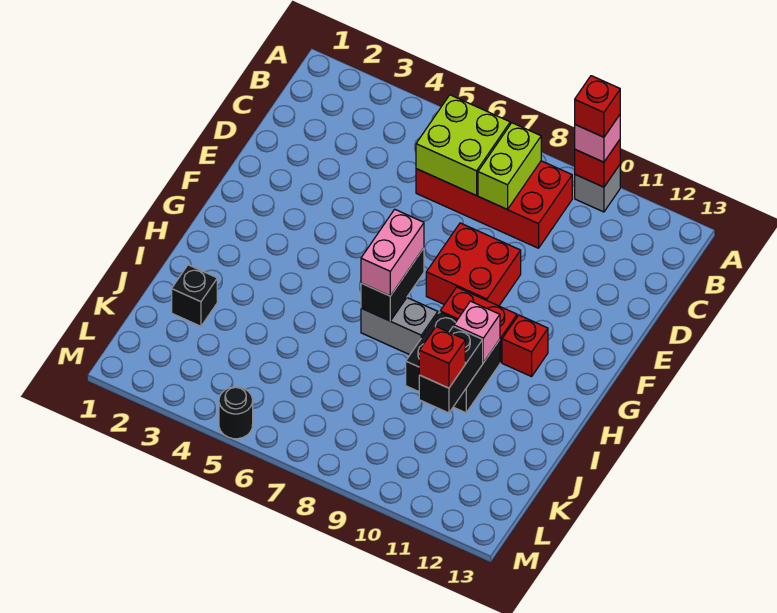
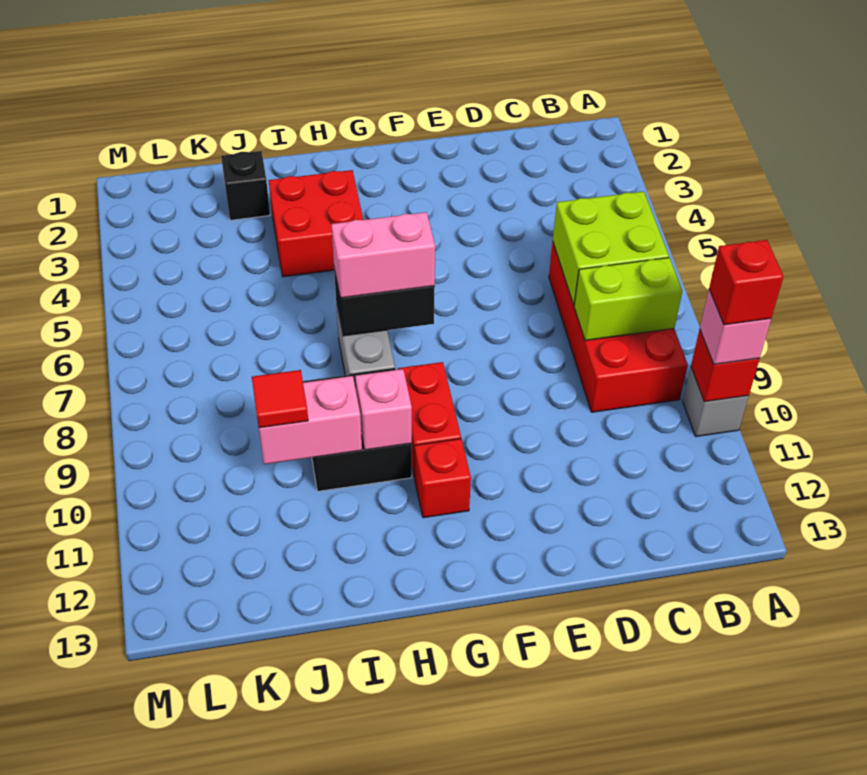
red brick E8:F9 level 1 -> red brick H3:I4 level 1
black brick I10:J10 level 2 -> pink brick I10:J10 level 2
red brick J10 level 3 -> red tile J10 level 3
black round brick M5 level 1 -> none

